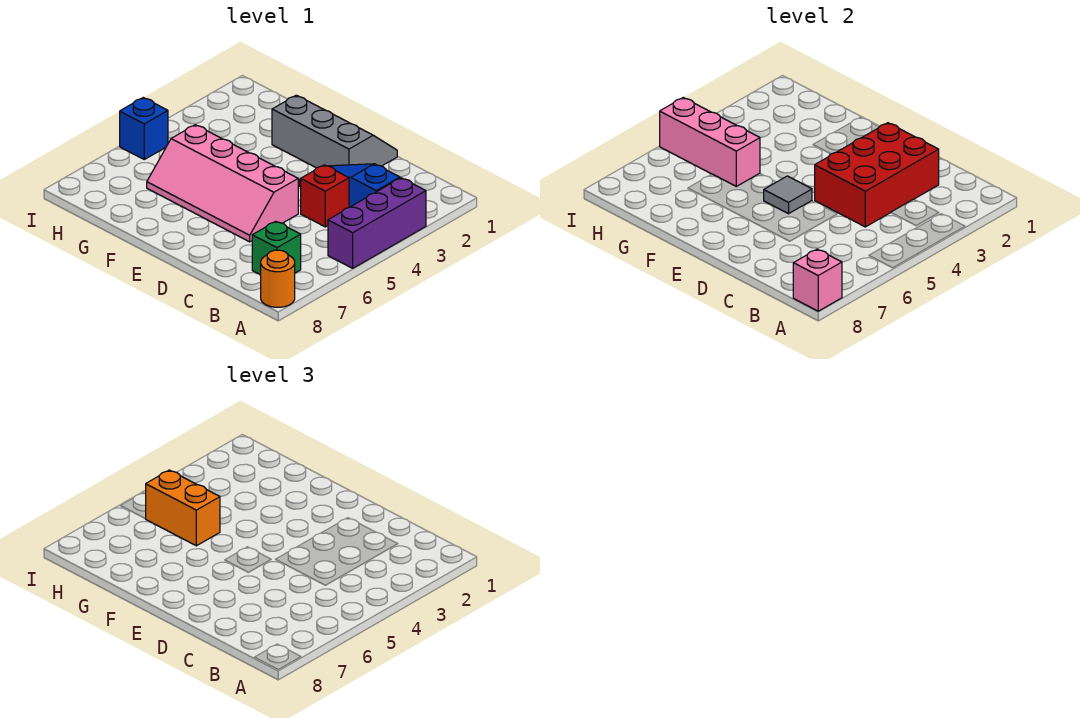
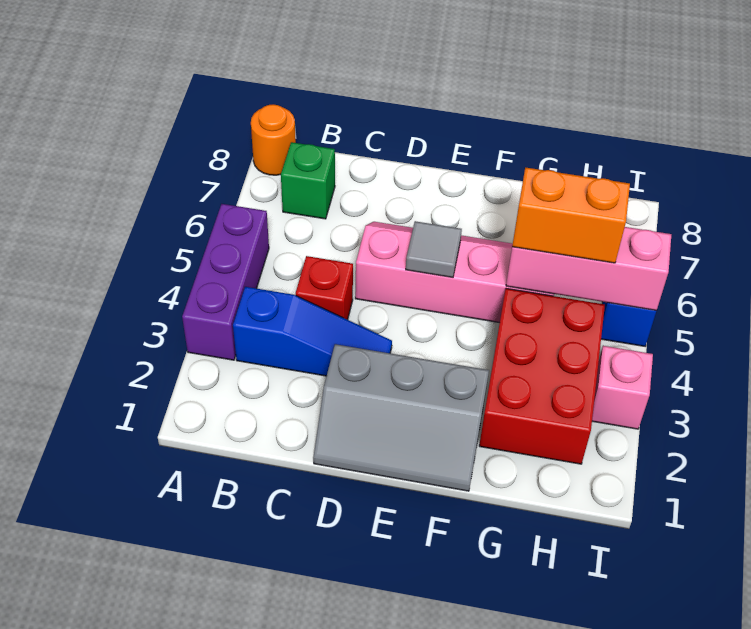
pink brick A8 level 2 -> pink brick I3 level 1
red brick C2:D4 level 2 -> red brick G2:H4 level 1

